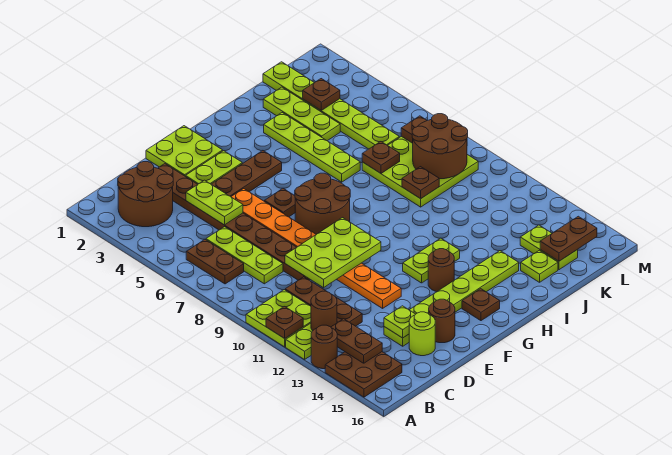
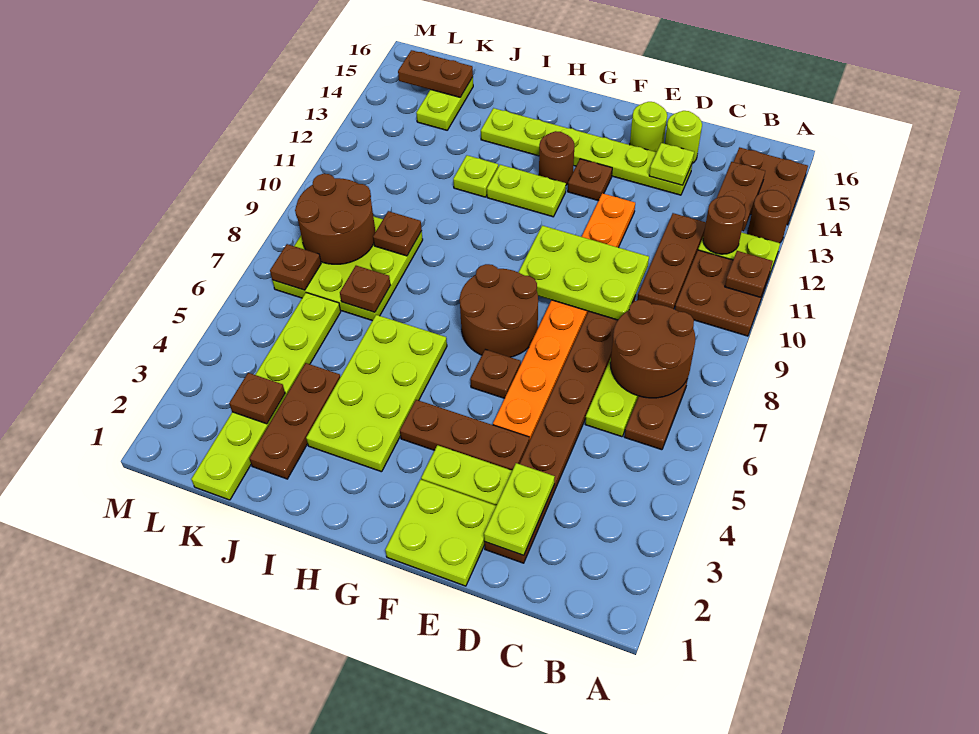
lime plate A10:B11 level 1 -> brown plate A10:B11 level 1
brown round brick B2:C3 level 1 -> brown round brick B7:C8 level 2
lime plate D4:D5 level 2 -> lime plate D2:D3 level 2
brown round brick E15 level 1 -> lime round brick E15 level 1
brown plate G15 level 1 -> brown plate F13 level 1
lime plate I3:I6 level 1 -> lime plate H3:I6 level 1
lime plate J2:J4 level 1 -> brown plate J2:J4 level 1
lime plate J15 level 1 -> lime plate I12 level 1

